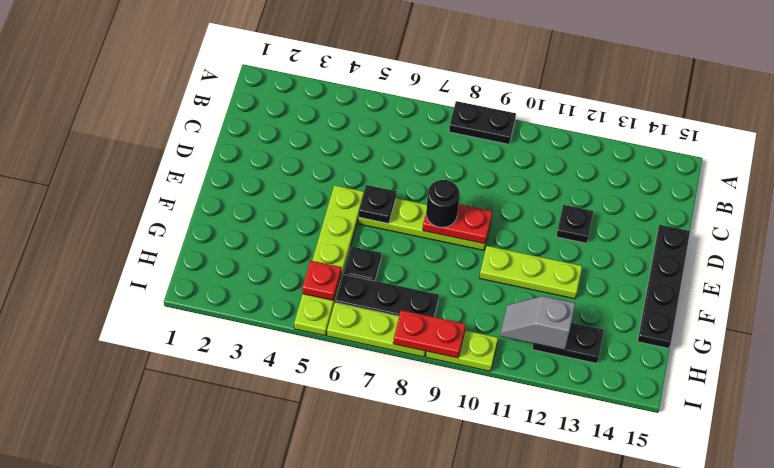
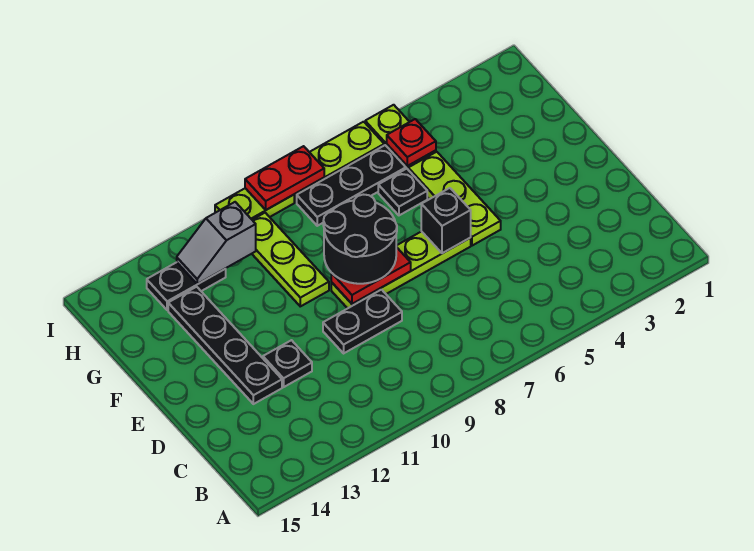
black plate A8:A9 level 1 -> black plate D9:D10 level 1
black plate D15:G15 level 1 -> black plate D13:G13 level 1
black plate E6 level 2 -> black brick E6 level 2
black round brick E8 level 3 -> black round brick E8:F9 level 3
lime plate F10:F12 level 1 -> lime plate F10:H10 level 1
grey slope H11:H12 level 2 top 12 -> grey slope H11:H12 level 2 top 11

